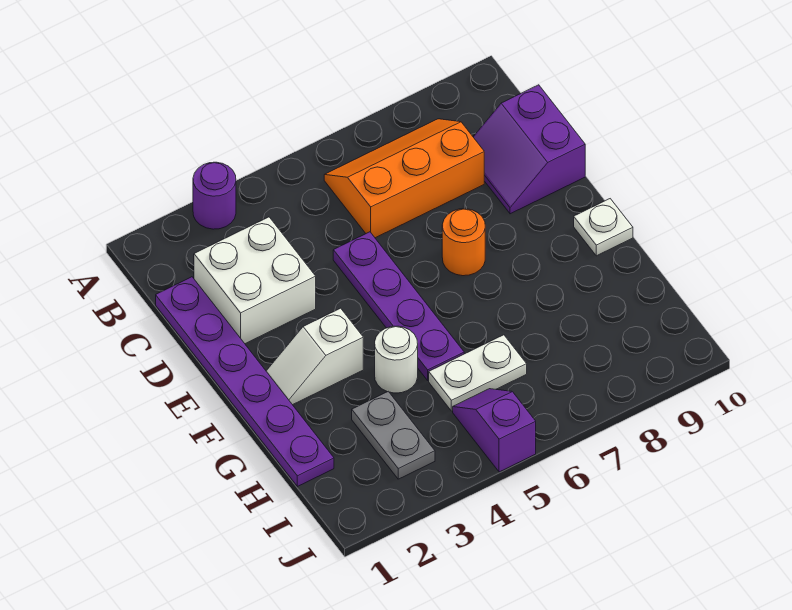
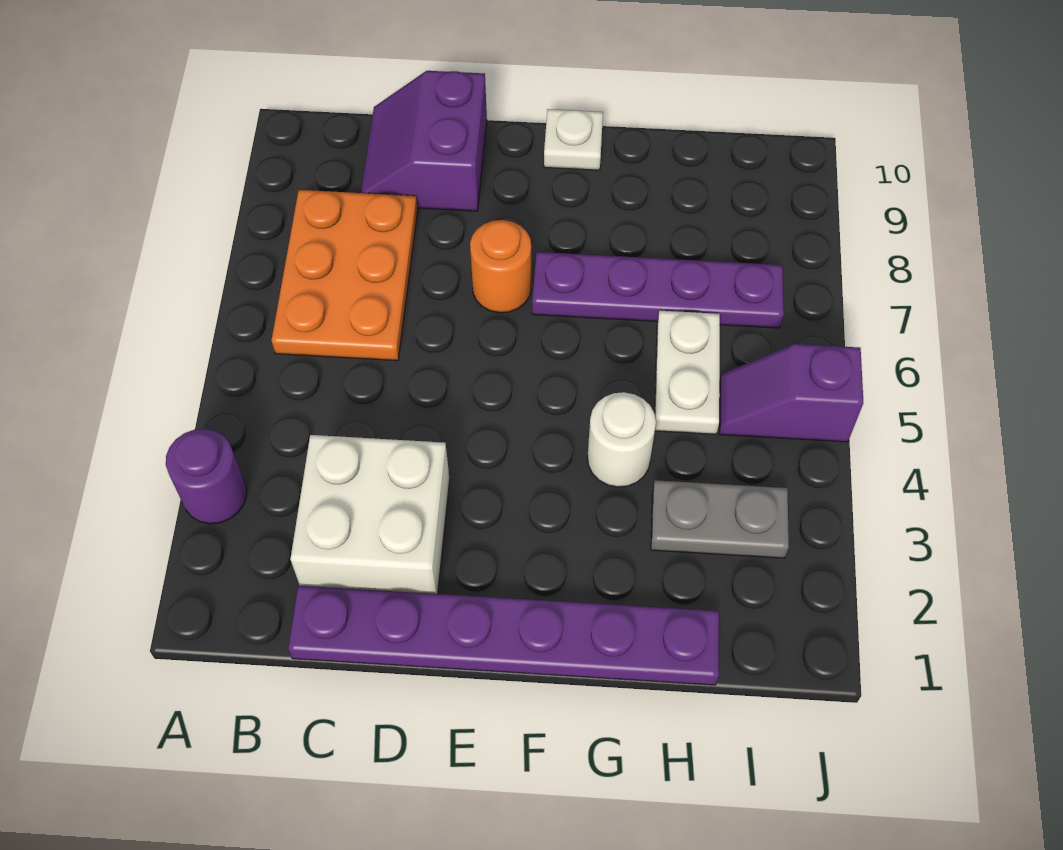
orange slope B6:C8 level 1 top C -> orange plate B6:C8 level 1
purple slope C9:D10 level 1 top 10 -> purple slope C9:D10 level 1 top D
purple plate D5:G5 level 1 -> purple plate F7:I7 level 1
white slope F2:F3 level 1 top 3 -> none

